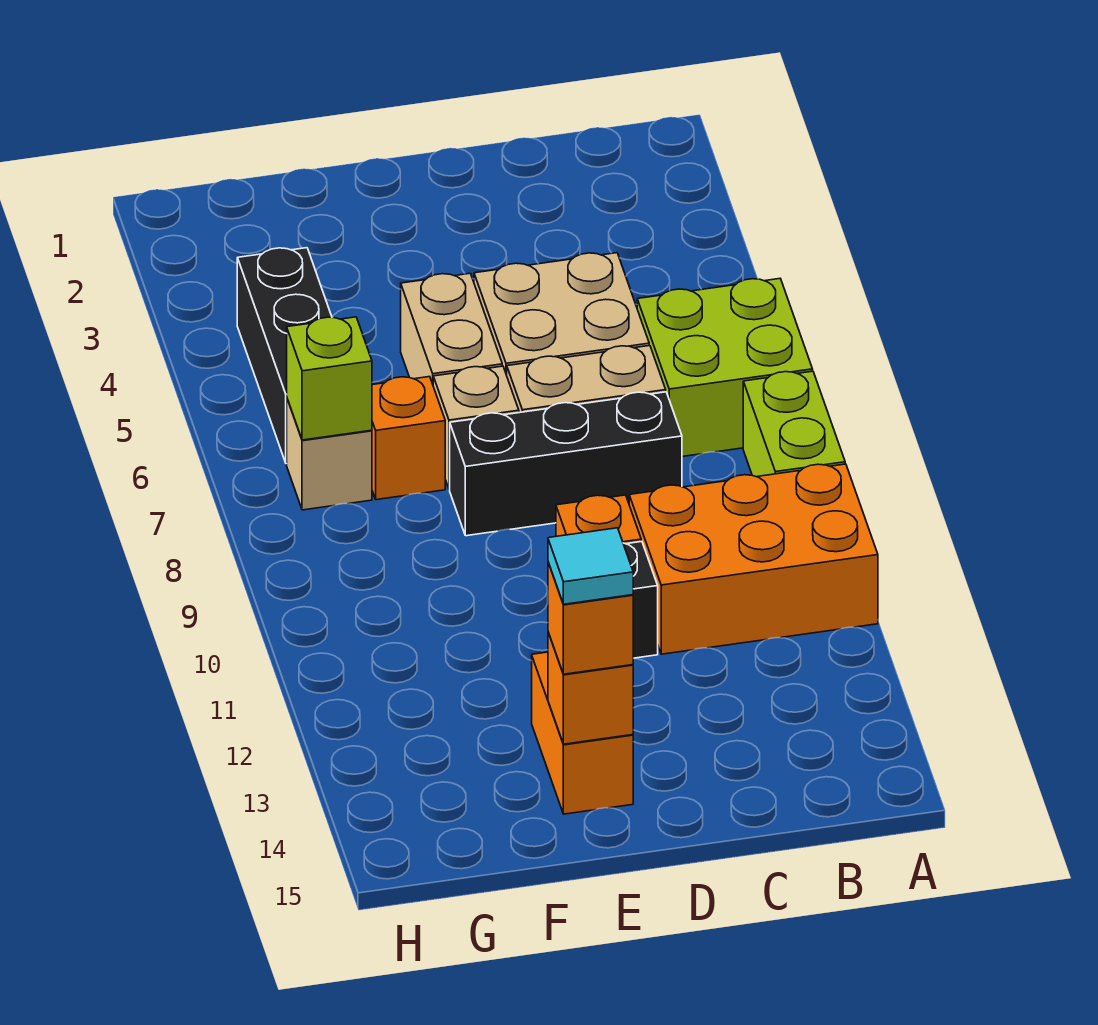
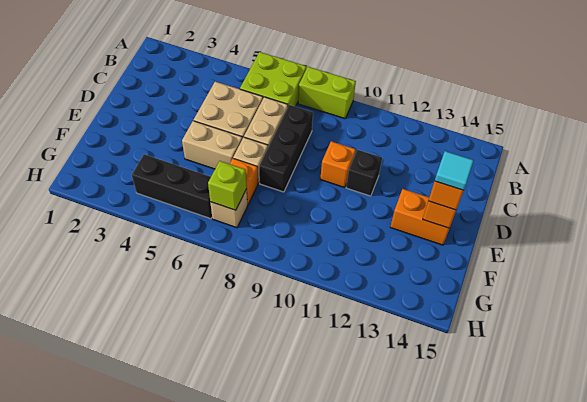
orange brick A10:C11 level 1 -> none

